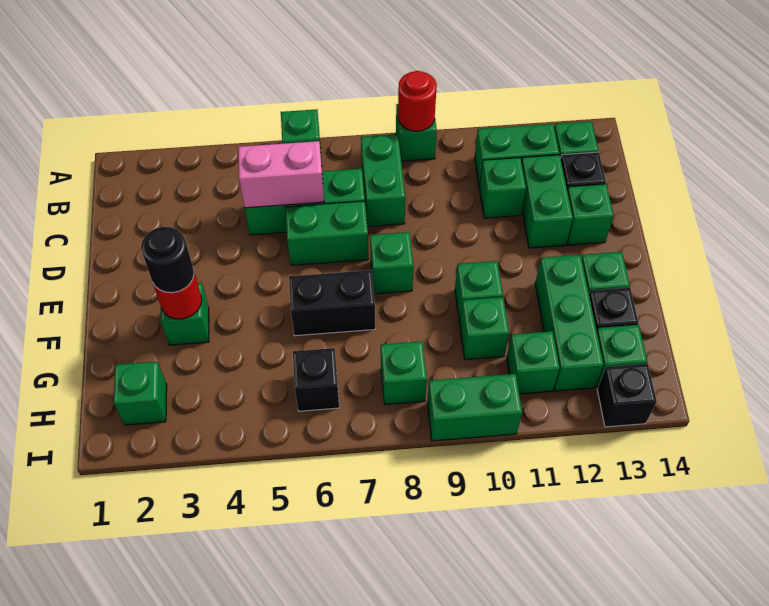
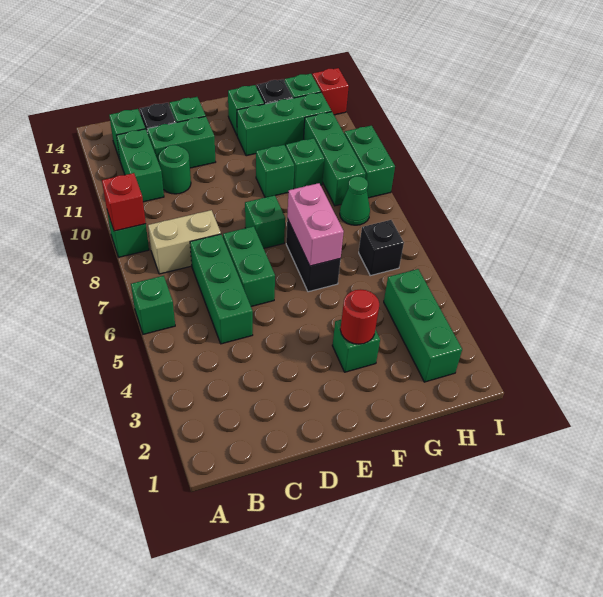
red round brick A9 level 2 -> red brick A9 level 2
green brick B8:C8 level 1 -> tan brick B8:C8 level 1
pink brick C5:C6 level 2 -> pink brick F6:F7 level 2
green brick C11 level 1 -> green round brick C11 level 1
black round brick F3 level 3 -> none
green brick H2 level 1 -> green brick H2:H4 level 1
green brick H8 level 1 -> green cone H8 level 1
green brick H11 level 1 -> green brick H9:H11 level 1
black brick I13 level 1 -> red brick I13 level 1

